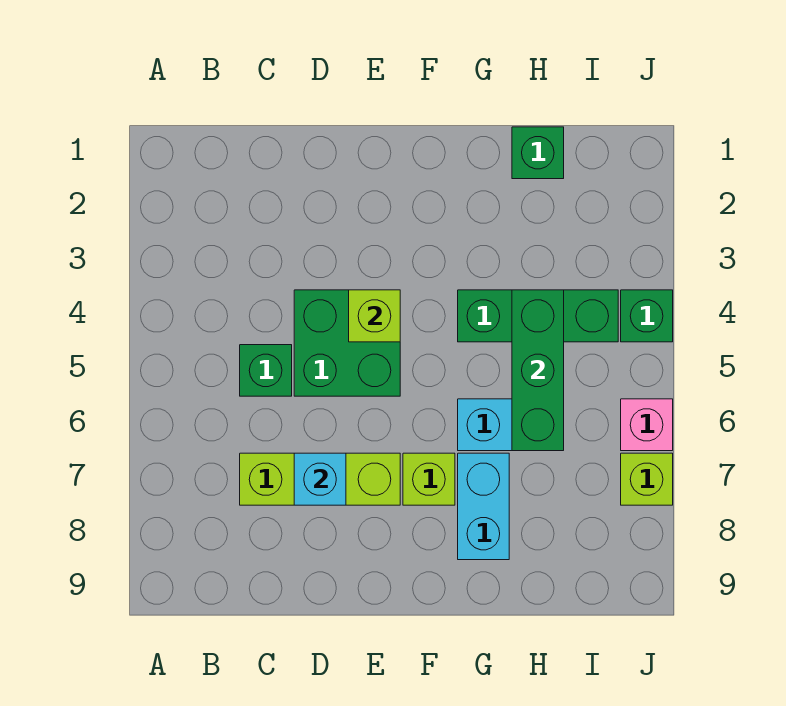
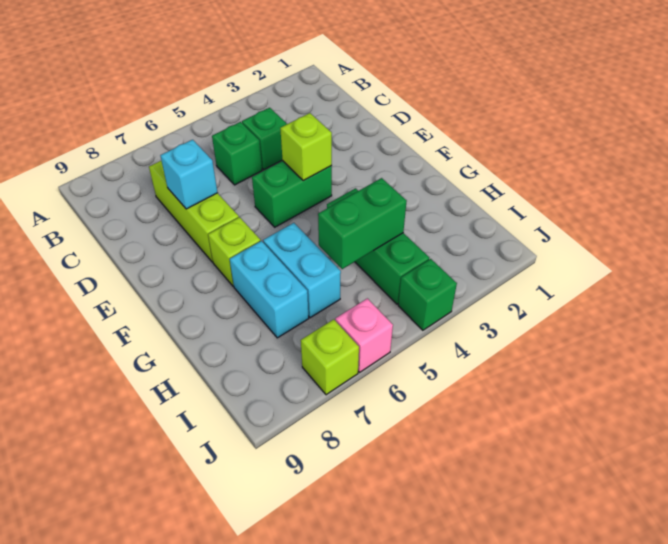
green brick D4:E5 level 1 -> green brick E4:E5 level 1
cyan brick G7:G8 level 1 -> cyan brick G7:H7 level 1
green brick H1 level 1 -> green brick C4 level 1
green brick H4:H6 level 2 -> green brick H4:H5 level 2

